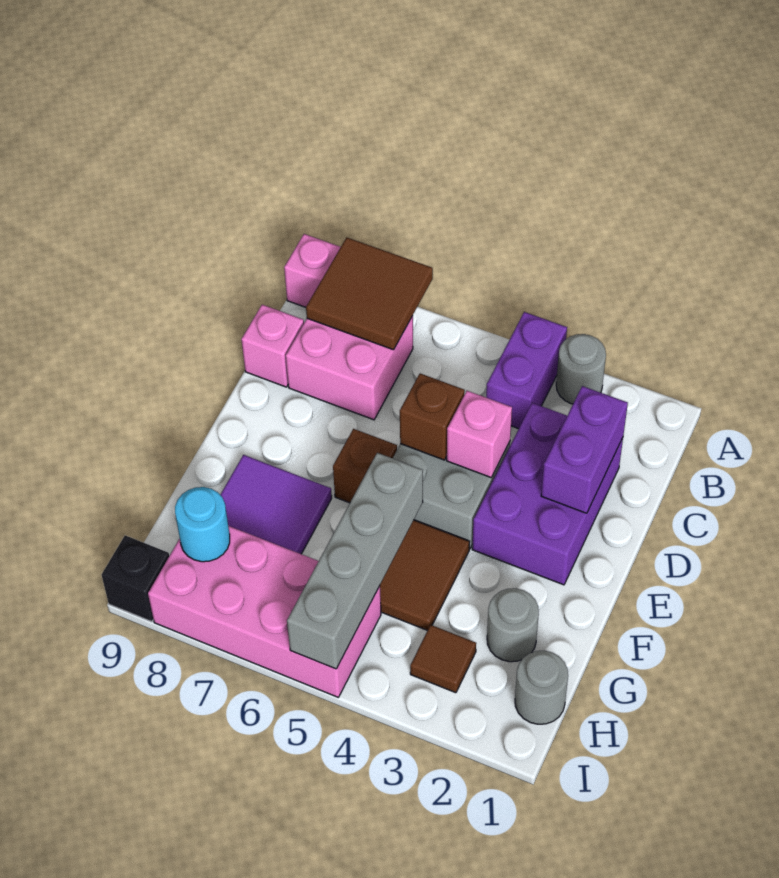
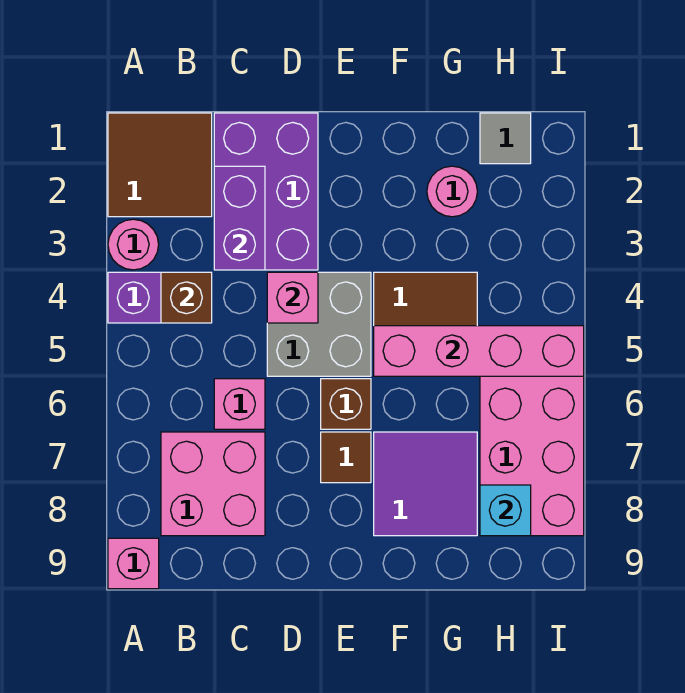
grey round brick A3 level 1 -> pink round brick A3 level 1
brown tile A7:B8 level 2 -> brown tile A1:B2 level 1
purple brick C2:E3 level 1 -> purple brick C1:D3 level 1
purple brick C2:D2 level 2 -> purple brick C2:C3 level 2
pink brick C9 level 1 -> pink brick C6 level 1
brown brick D5 level 2 -> brown brick B4 level 2
grey brick F5:I5 level 2 -> pink brick F5:I5 level 2
grey round brick G2 level 1 -> pink round brick G2 level 1
grey round brick H1 level 1 -> grey tile H1 level 1
brown tile H3 level 1 -> brown tile E7 level 1
cyan round brick H8 level 2 -> cyan brick H8 level 2
black brick I9 level 1 -> none

